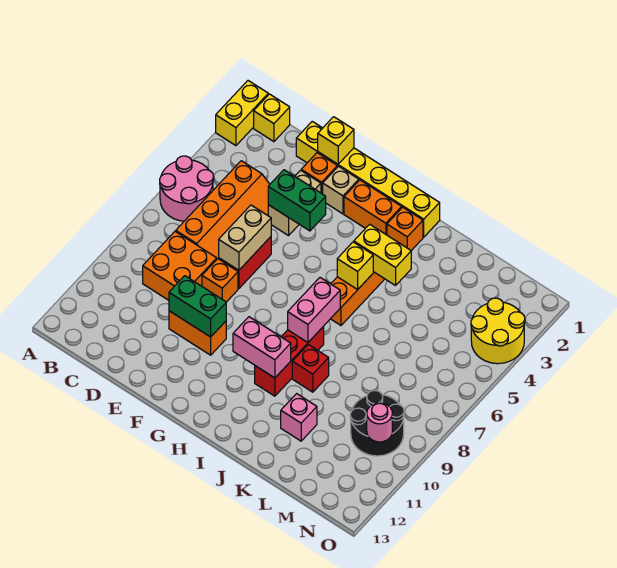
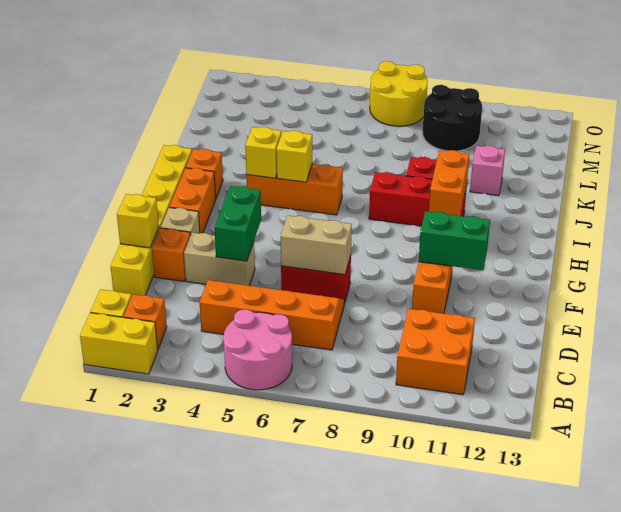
orange brick C8:D9 level 1 -> orange brick B10:C11 level 1
orange brick E8 level 1 -> orange brick B2 level 1
green brick E10:F10 level 2 -> green brick F10:F11 level 2
pink brick H10:I10 level 2 -> orange brick H10:I10 level 2
yellow brick I4:J4 level 2 -> yellow brick I4 level 2
pink brick I7:I8 level 2 -> none
yellow round brick N3:O4 level 1 -> yellow round brick N7:O8 level 1
pink round brick N10 level 2 -> none

